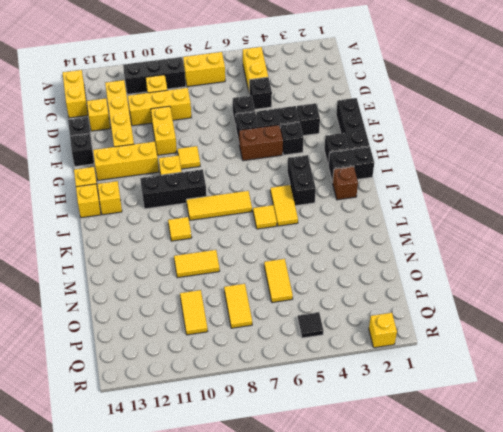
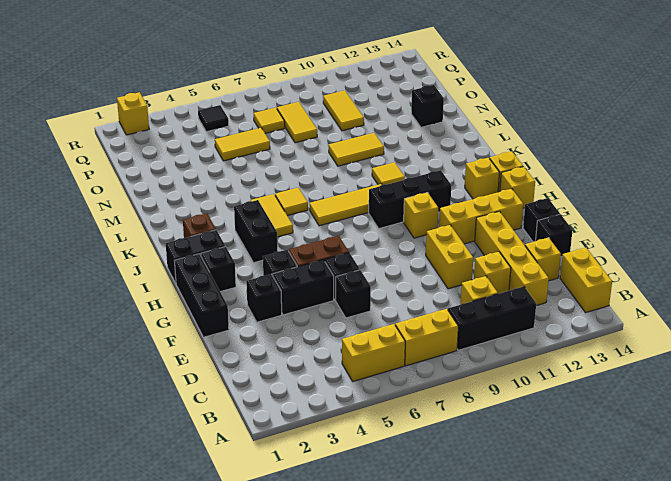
yellow brick B5:C5 level 1 -> yellow brick B5:B6 level 1
black brick D5 level 1 -> black brick N13 level 1
yellow brick D9:D11 level 1 -> yellow brick D11 level 1
yellow tile G9 level 1 -> yellow tile P7 level 1
yellow tile N6:O6 level 1 -> yellow tile O5:O6 level 1

